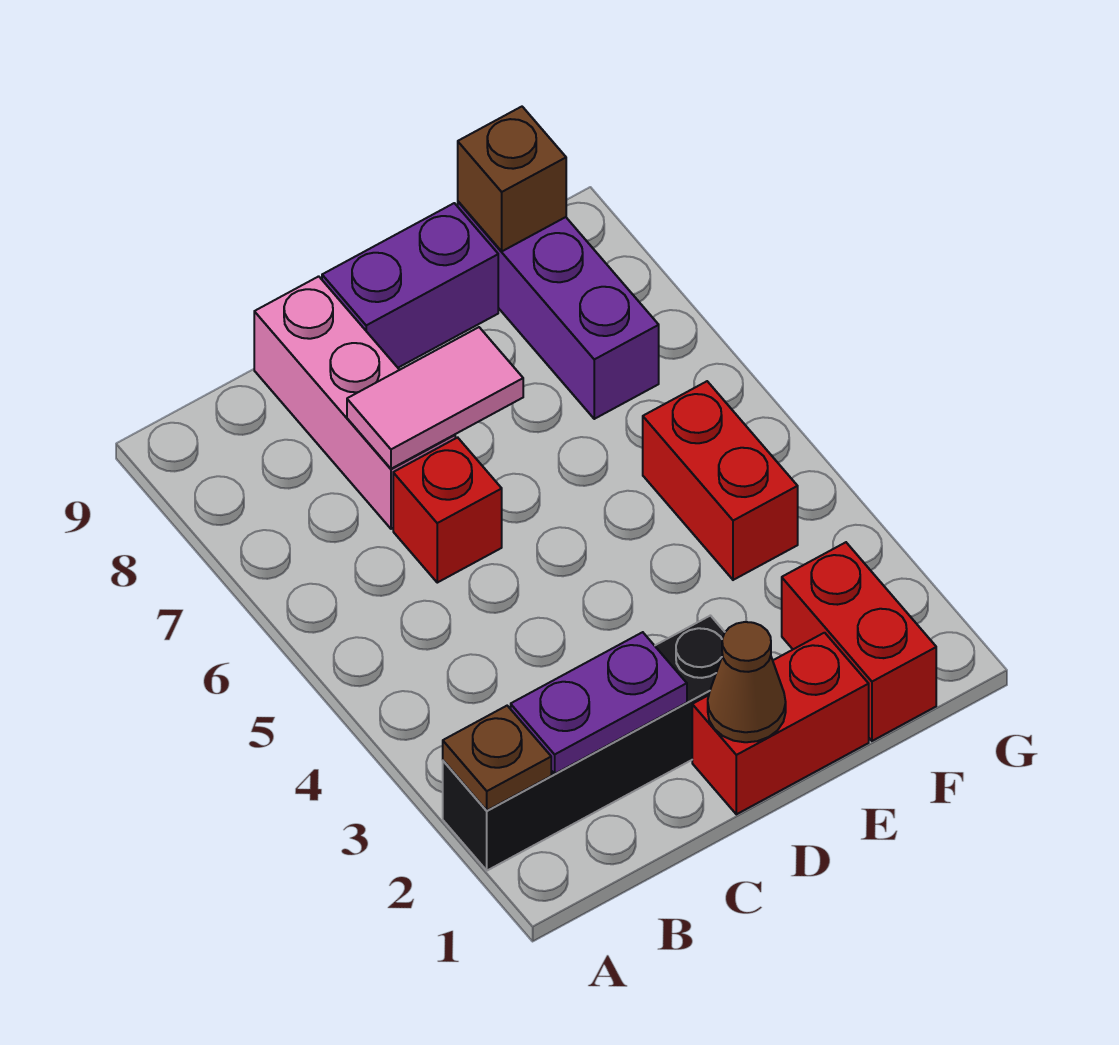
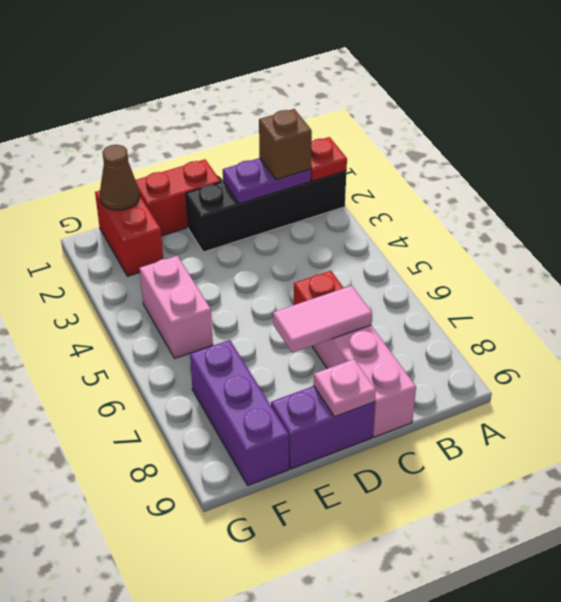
brown plate A2 level 2 -> red plate A2 level 2
brown cone D1 level 2 -> brown cone F1 level 2
none -> pink plate D9 level 2
red brick F4:F5 level 1 -> pink brick F4:F5 level 1
brown brick F9 level 2 -> brown brick B2 level 3

